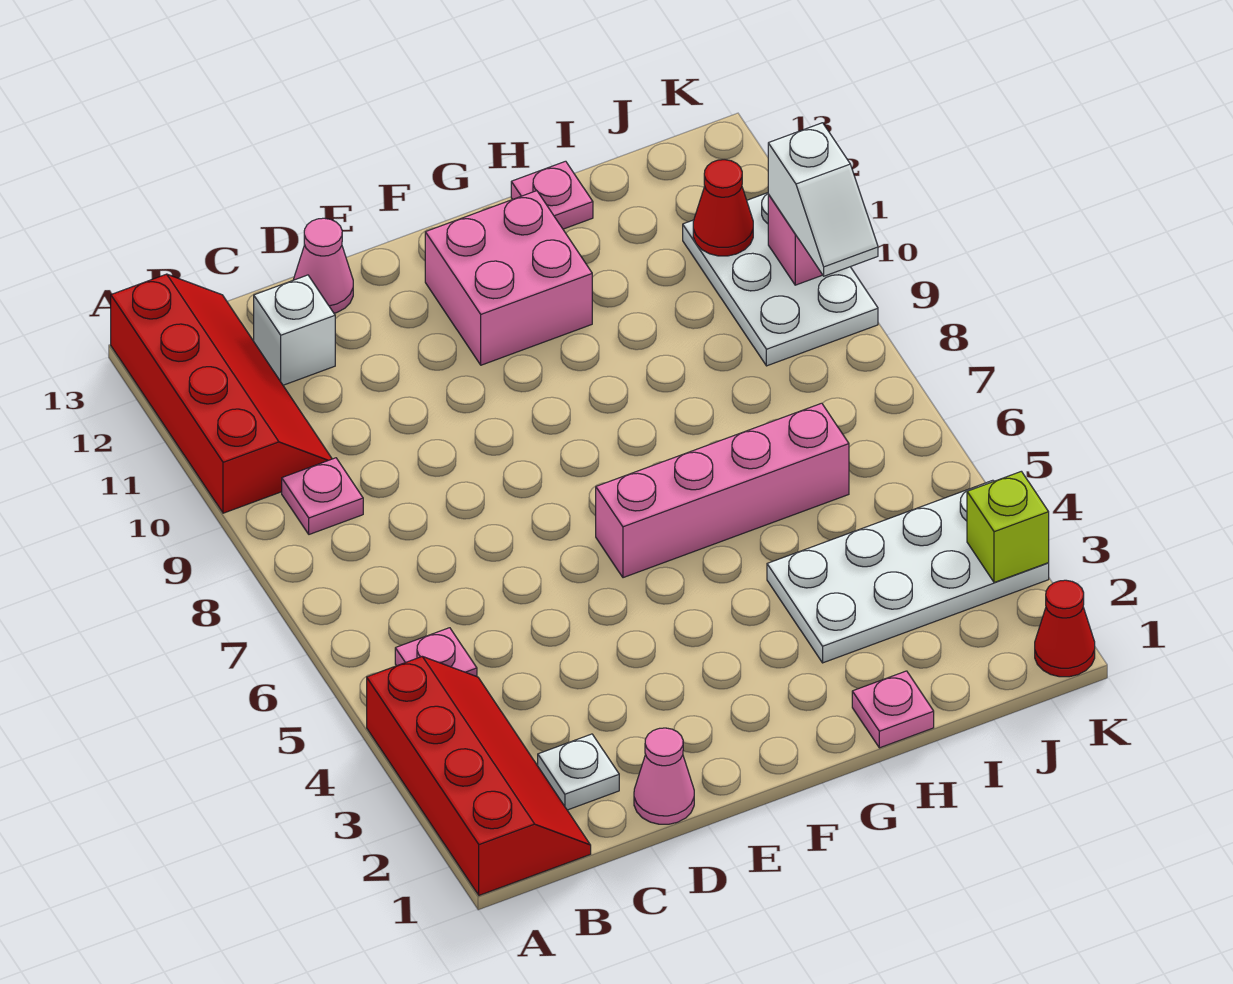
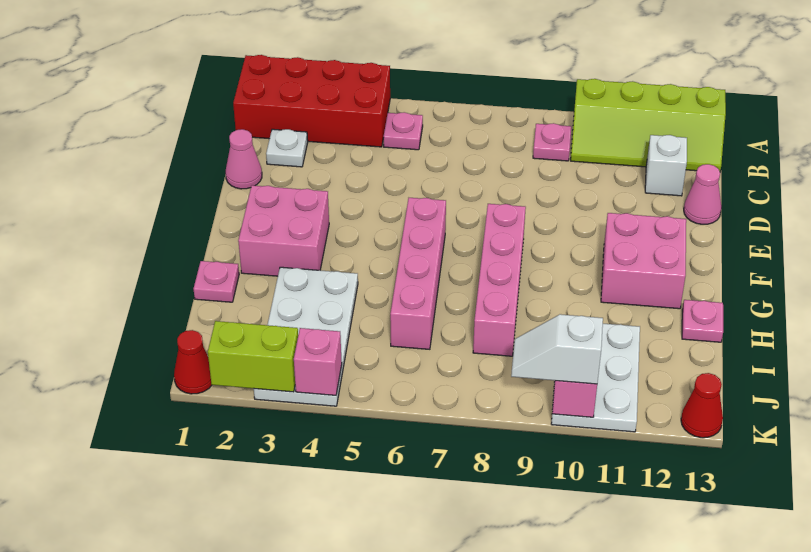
red slope A1:B4 level 1 top A -> red brick A1:B4 level 1
red slope A10:B13 level 1 top A -> lime slope A10:B13 level 1 top A
none -> pink brick F2:G3 level 1
none -> pink brick F8:I8 level 1
white plate J9:K11 level 1 -> white plate I10:K11 level 1
red cone J11 level 2 -> red cone K13 level 1
lime brick K3 level 2 -> lime brick K2:K3 level 2
none -> pink brick K4 level 2

